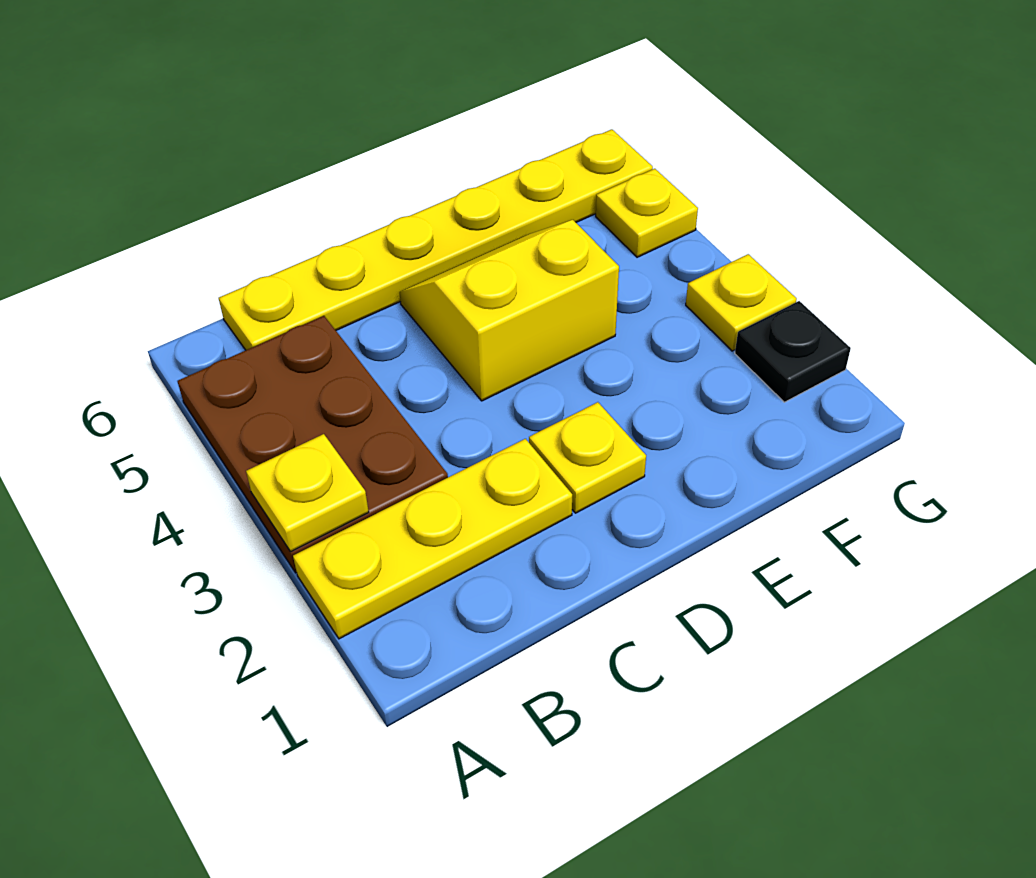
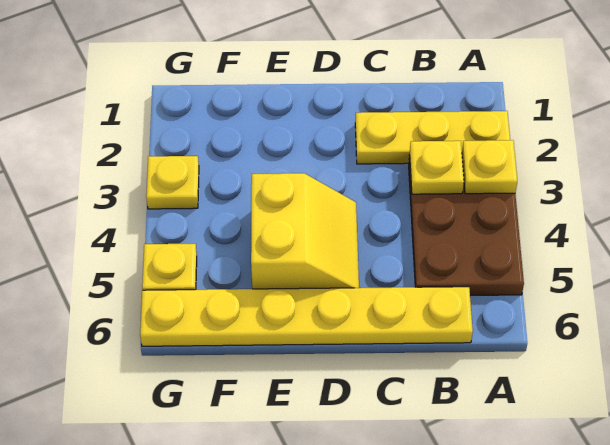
yellow plate D2 level 1 -> yellow plate B3 level 2
yellow slope D4:E5 level 1 top 4 -> yellow slope D4:E5 level 1 top E
black plate G2 level 1 -> none

